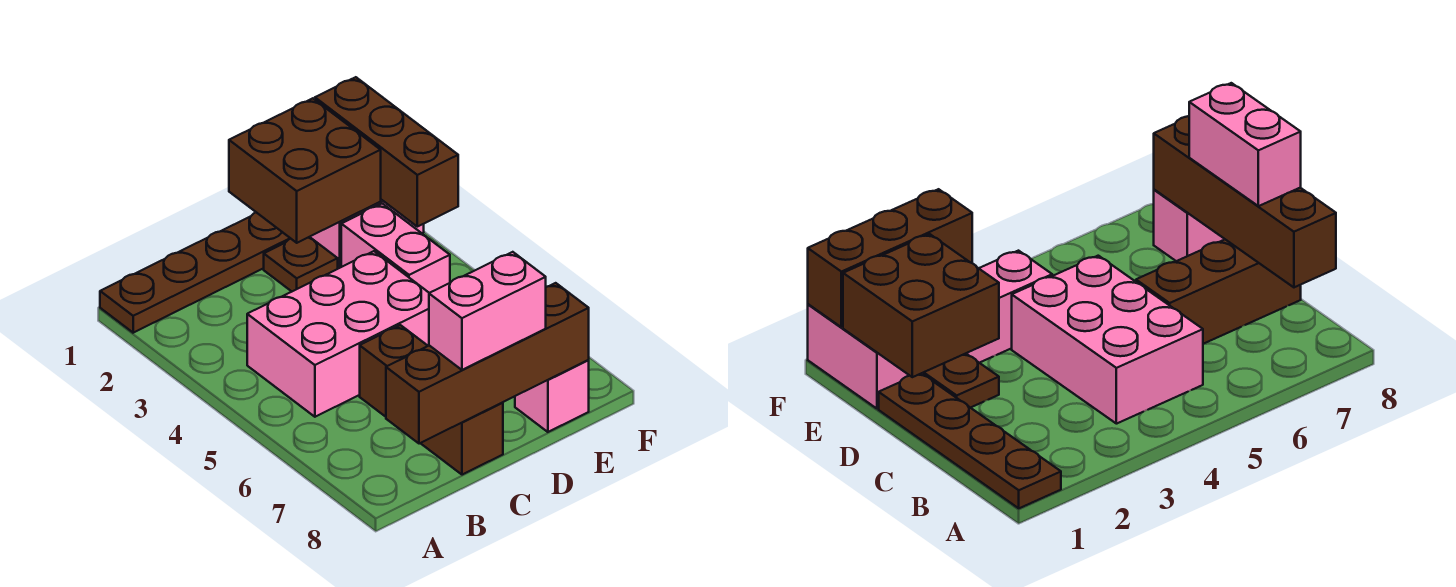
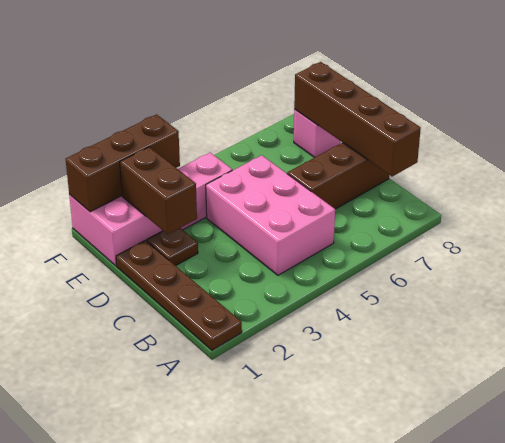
pink brick C8:D8 level 3 -> none
brown brick D1:E2 level 2 -> brown brick D2:E2 level 2

